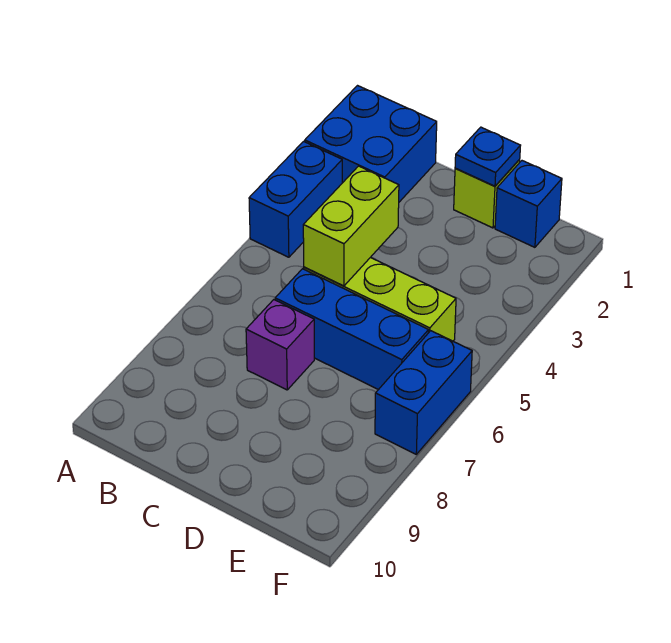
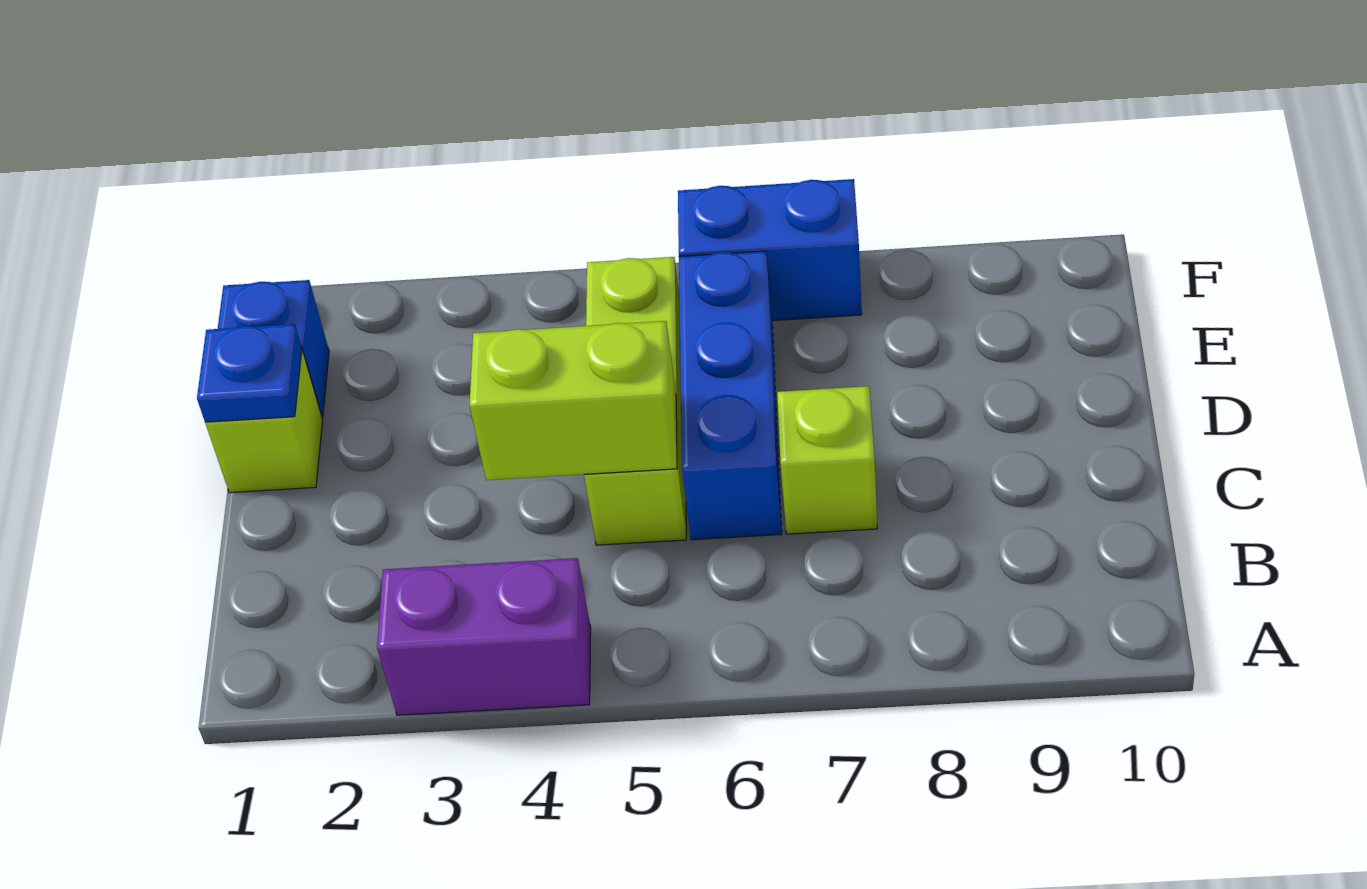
blue brick A1:B2 level 1 -> none
blue brick A3:A4 level 1 -> purple brick A3:A4 level 1
purple brick C7 level 1 -> lime brick C7 level 1

